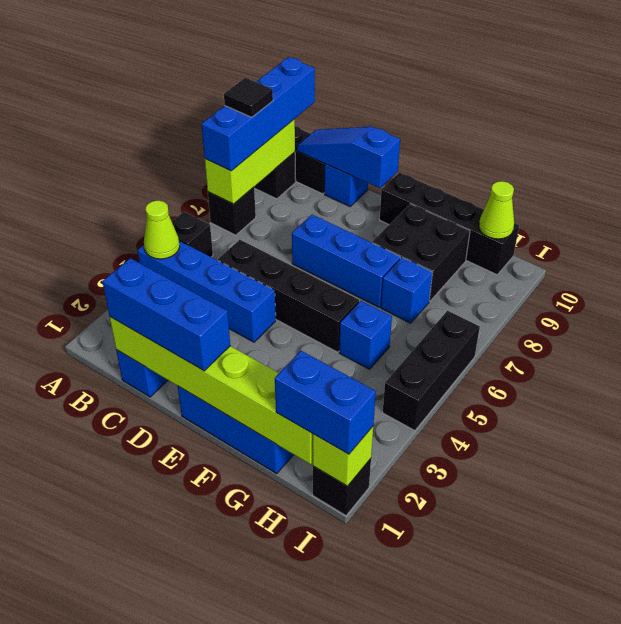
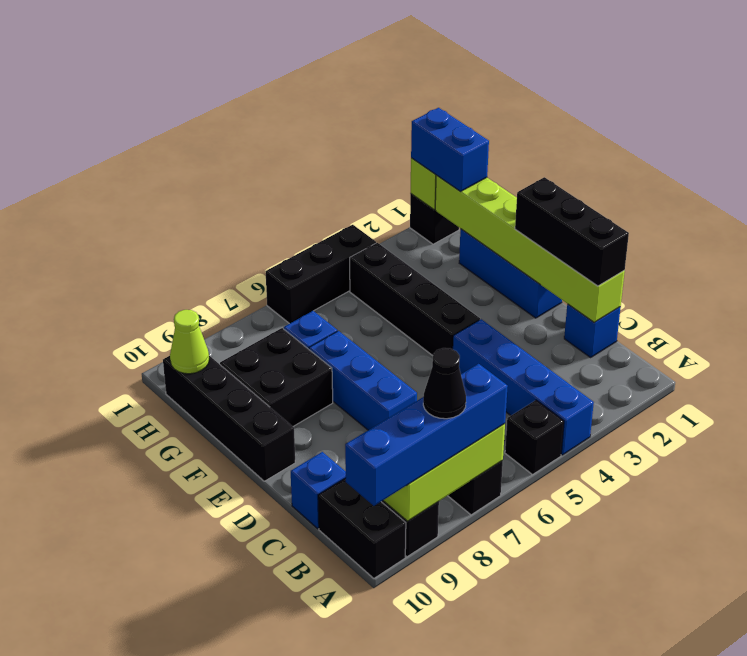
lime cone A4 level 2 -> none
black tile A8 level 4 -> black cone A8 level 4
blue slope B10:D10 level 2 top D -> none
blue brick C1:E1 level 3 -> black brick C1:E1 level 3
black brick C5:F5 level 1 -> black brick E4:H4 level 1
blue brick G5 level 1 -> none

